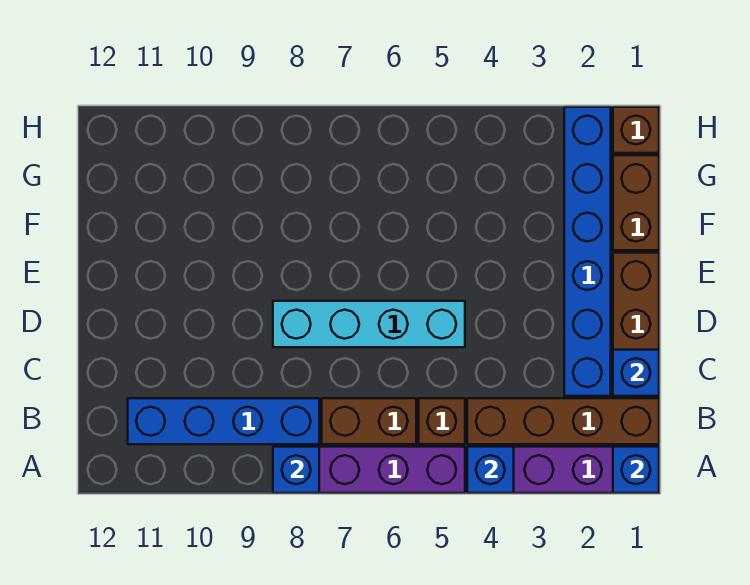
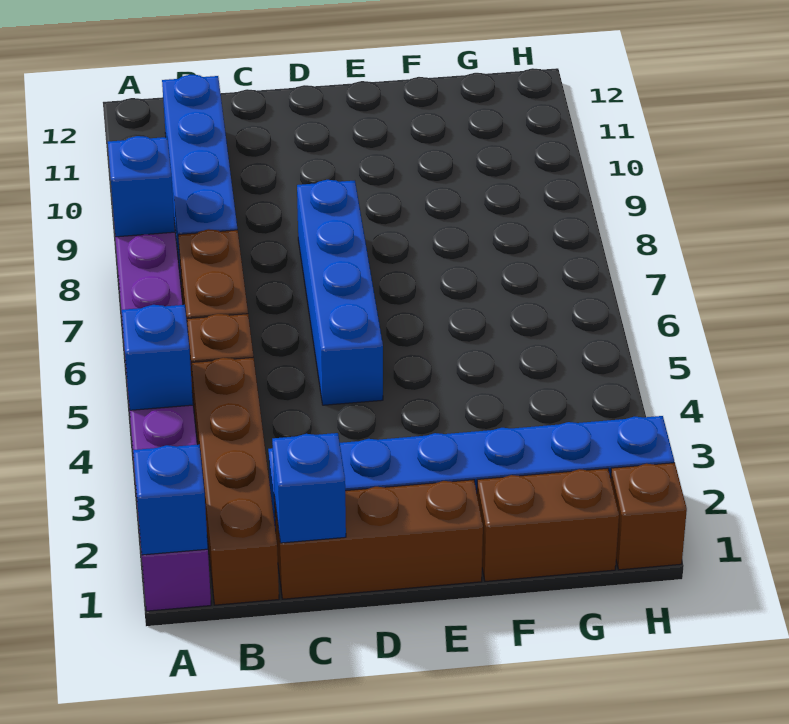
cyan brick D5:D8 level 1 -> blue brick D5:D8 level 1

